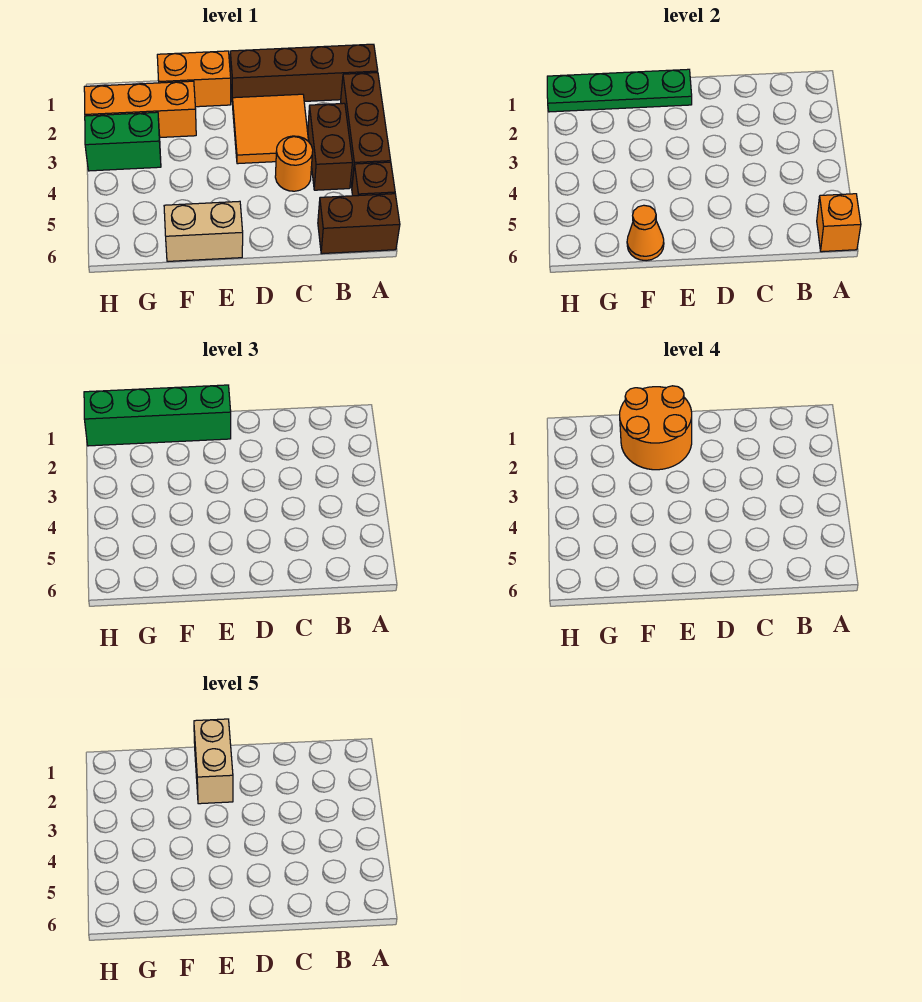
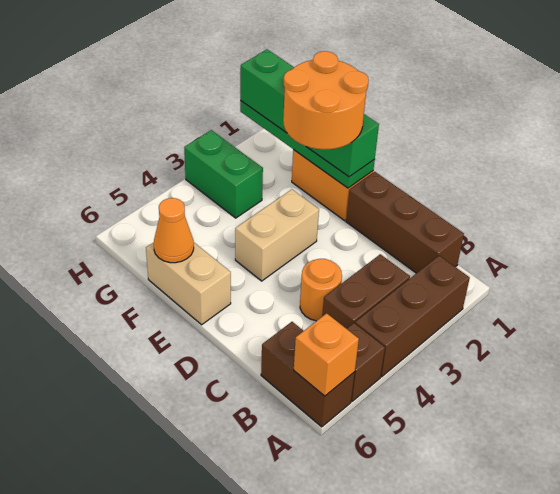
brown brick A1:D1 level 1 -> brown brick B1:D1 level 1
orange tile C2:D3 level 1 -> none
tan brick E1:E2 level 5 -> tan brick E3:E4 level 1
orange brick F2:H2 level 1 -> none

